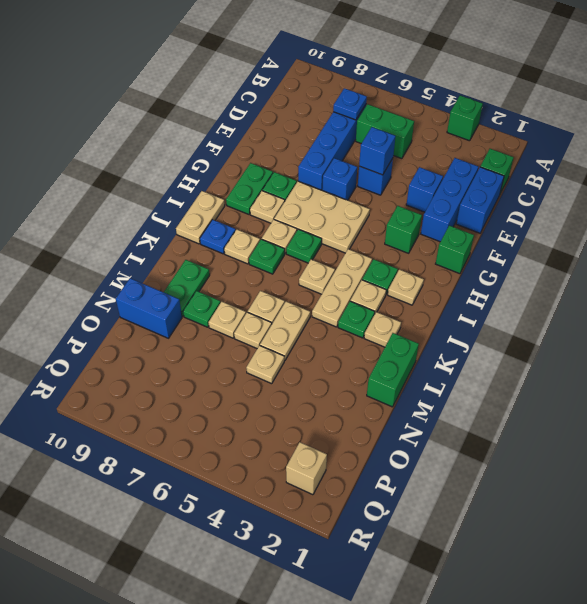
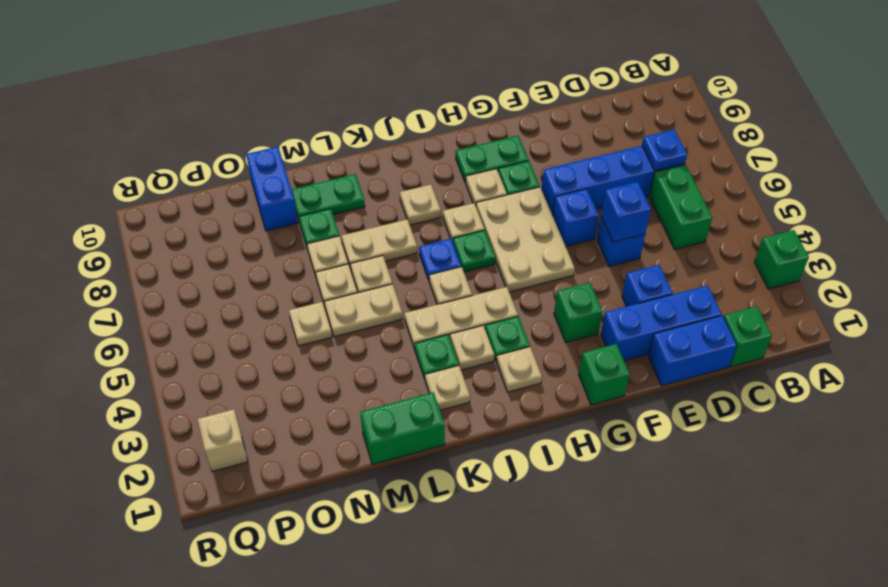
tan plate I10:J10 level 1 -> tan plate K7:L7 level 1
green plate J7 level 1 -> none
blue plate J9 level 1 -> blue plate J6 level 1

